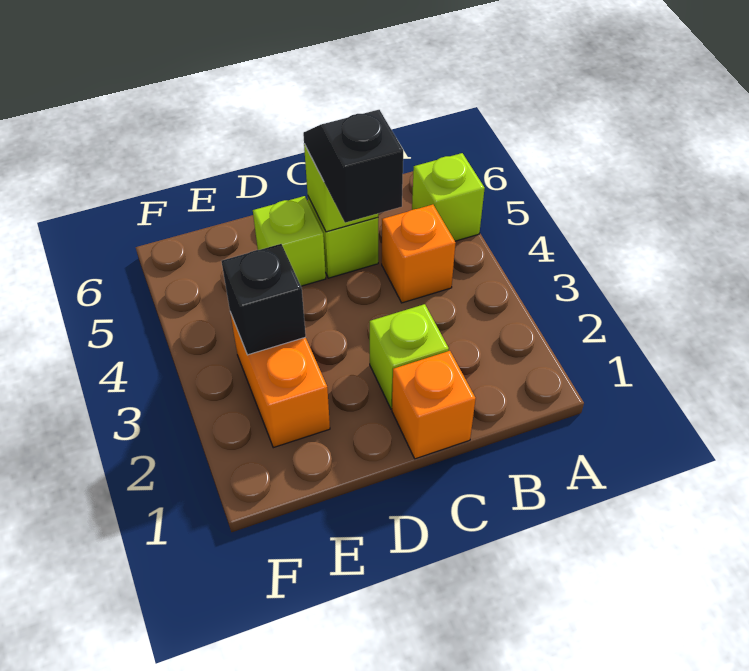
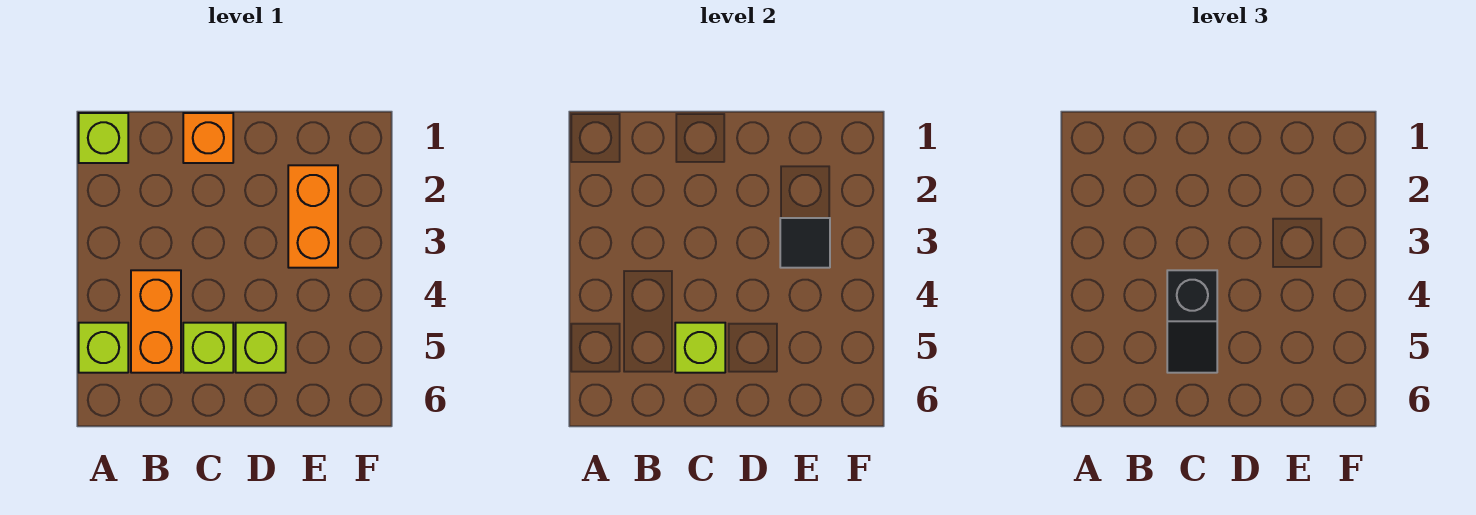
orange brick B4 level 1 -> orange brick B4:B5 level 1
lime brick C2 level 1 -> lime brick A1 level 1
black brick E3 level 2 -> black tile E3 level 2

